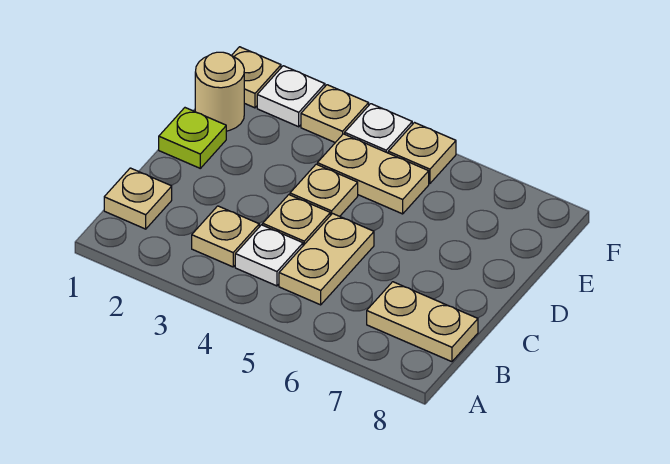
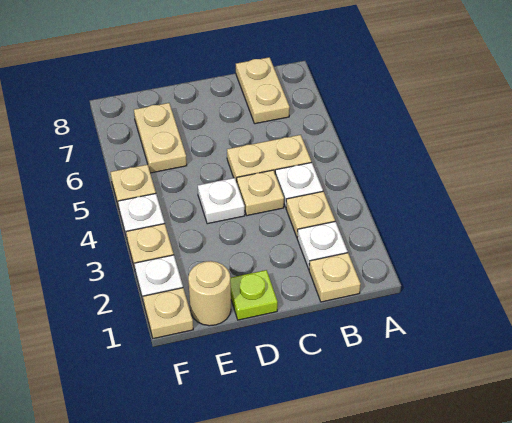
none -> white plate B2 level 1
tan plate D4 level 1 -> white plate D4 level 1
tan plate E4:E5 level 1 -> tan plate E6:E7 level 1

